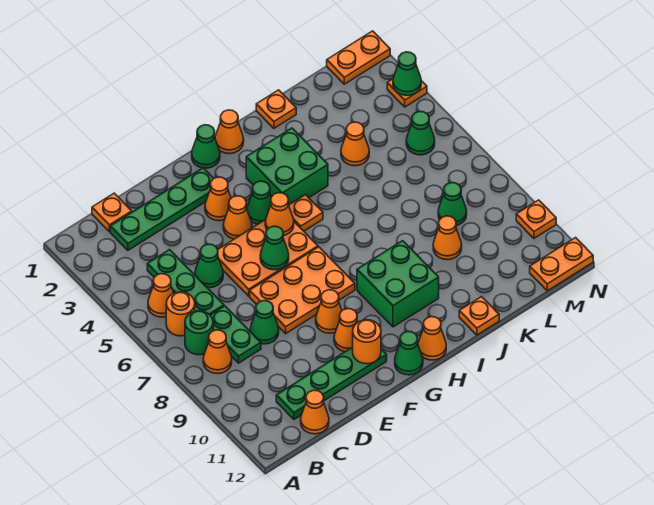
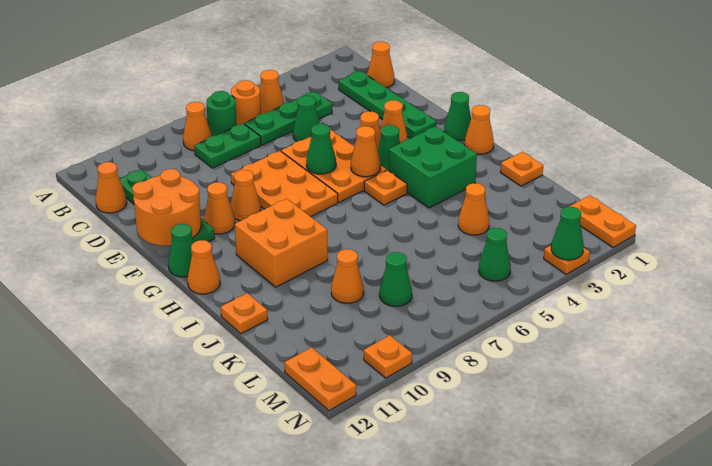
orange plate C1 level 1 -> orange cone C1 level 1
green cone D8 level 1 -> none
orange round brick F11 level 2 -> orange round brick E11:F12 level 2
green brick H9:I10 level 1 -> orange brick H9:I10 level 1

